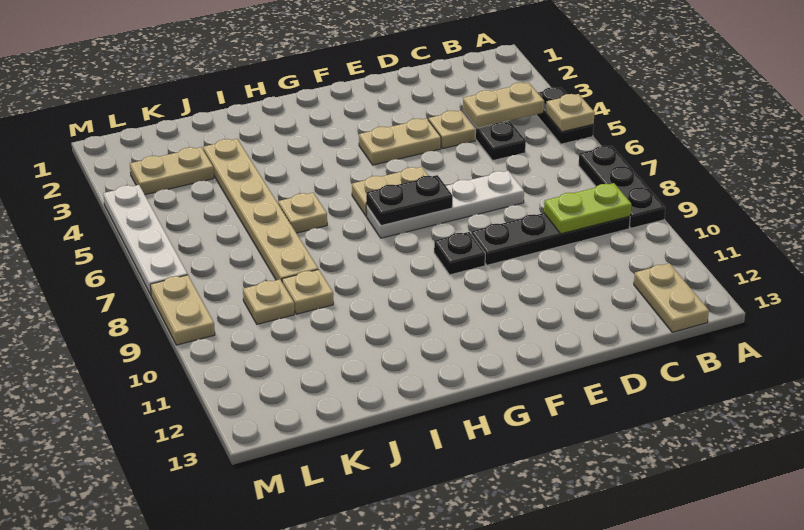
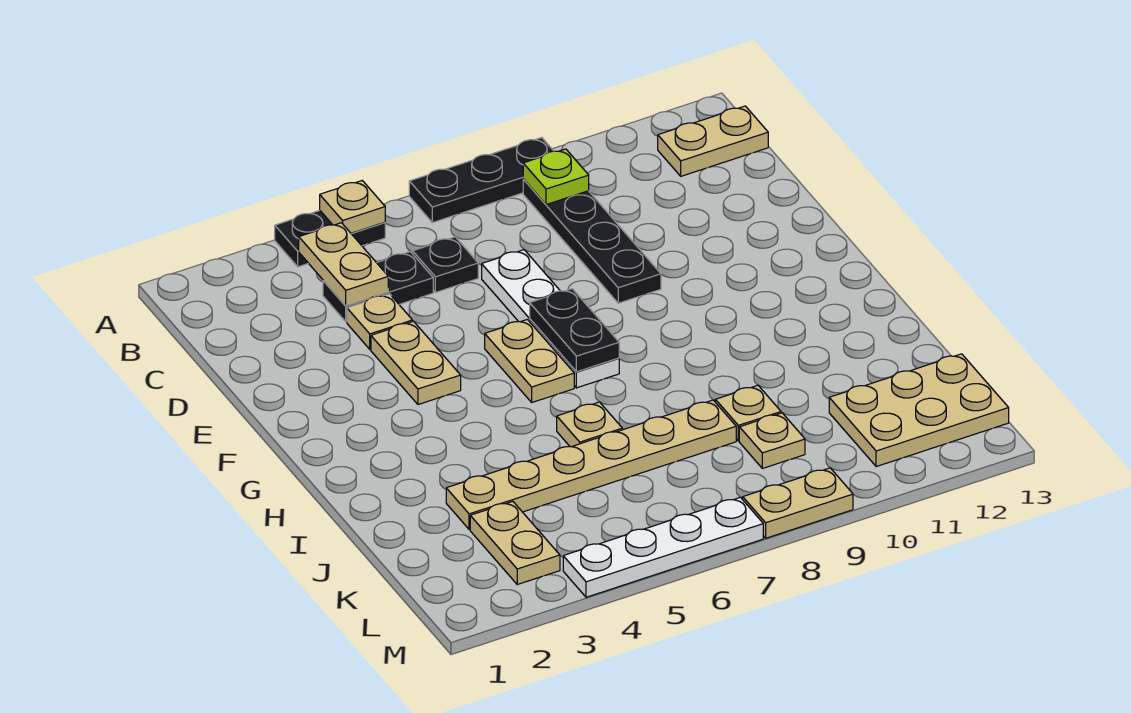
lime plate B9:C9 level 2 -> lime plate B9 level 2
black plate F9 level 1 -> black plate C6 level 1
none -> tan plate K11:L13 level 1

